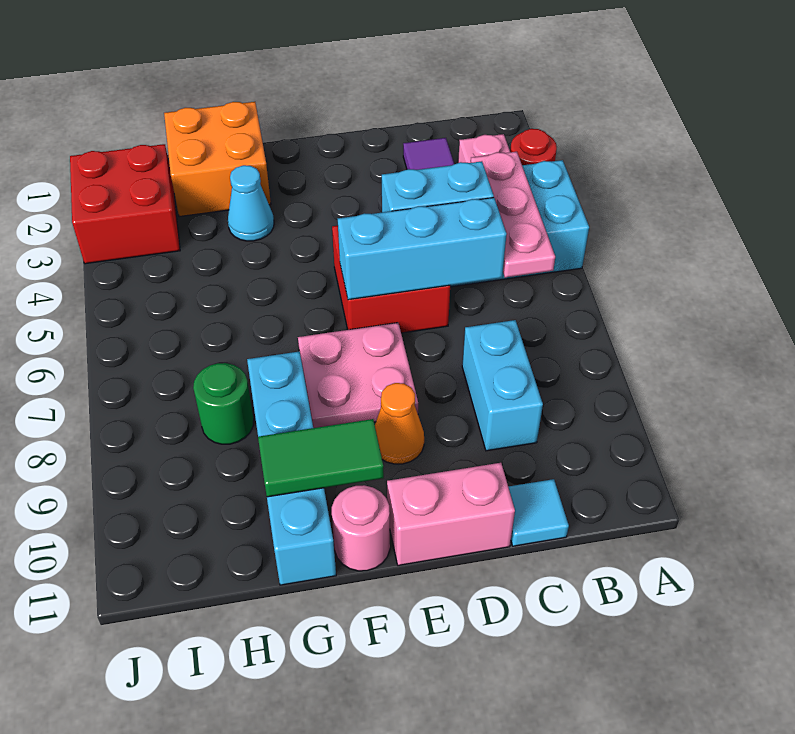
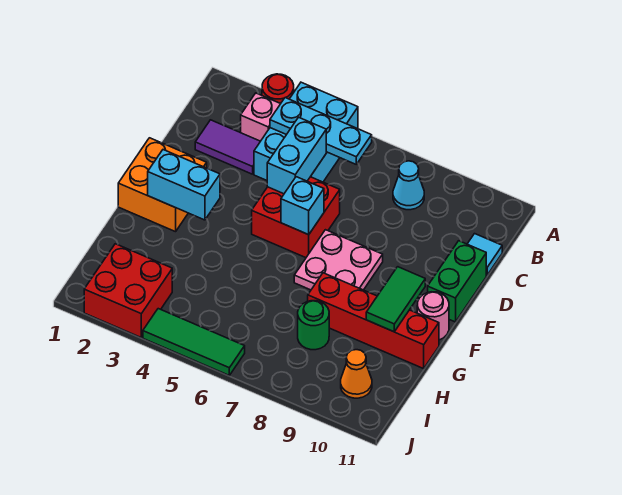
pink plate B4:B6 level 2 -> cyan plate B4:B6 level 2
cyan brick C6:E6 level 2 -> cyan brick E6 level 2
cyan brick C8:C9 level 1 -> cyan brick F2:F3 level 2
pink brick D11:E11 level 1 -> green brick D11:E11 level 1
orange cone E9 level 1 -> orange cone I10 level 1
orange brick G1:H2 level 1 -> orange brick E1:F2 level 1
cyan cone G3 level 1 -> cyan cone B8 level 1
cyan brick G8:G11 level 1 -> red brick G8:G11 level 1
none -> green tile J4:J6 level 1

